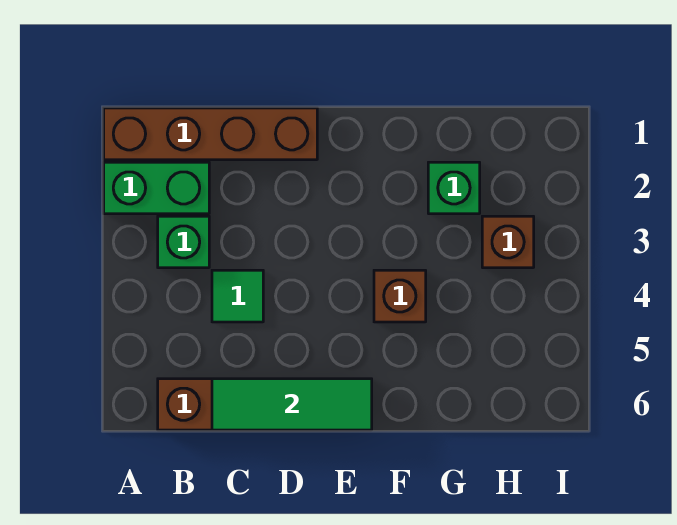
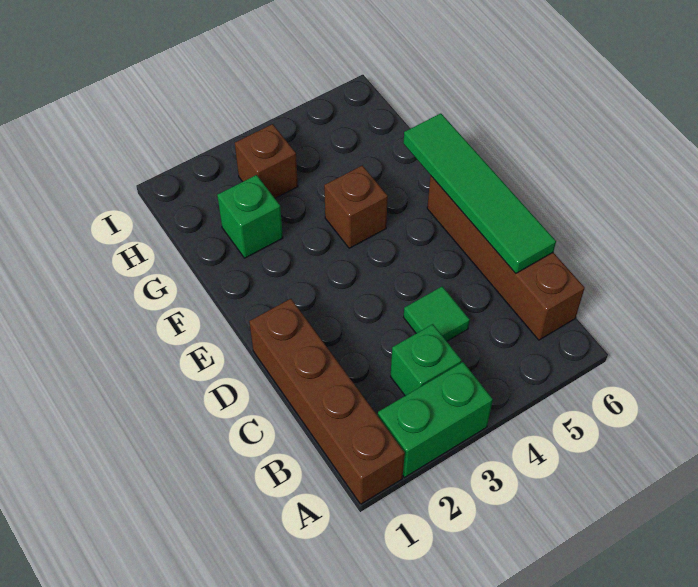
green brick A2:B2 level 1 -> green brick A2:A3 level 1
green tile C6:E6 level 2 -> green tile C6:F6 level 2

